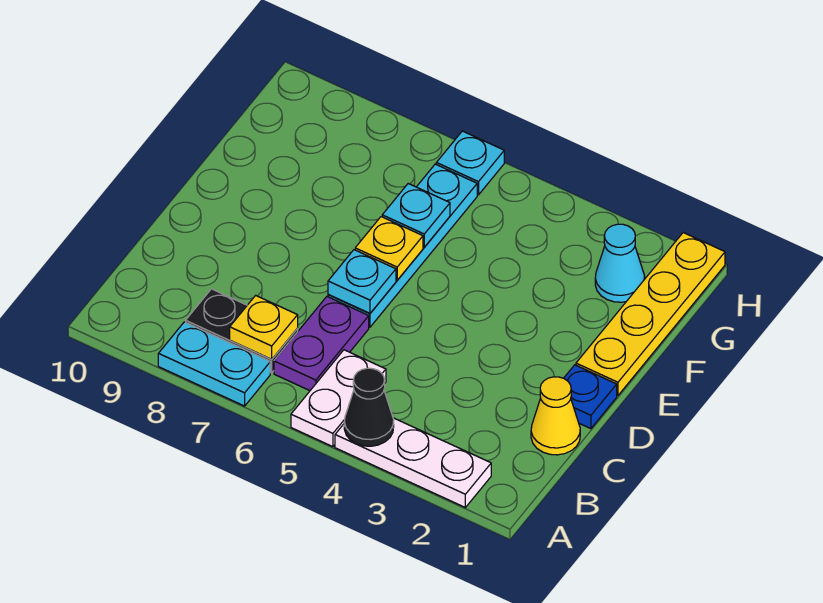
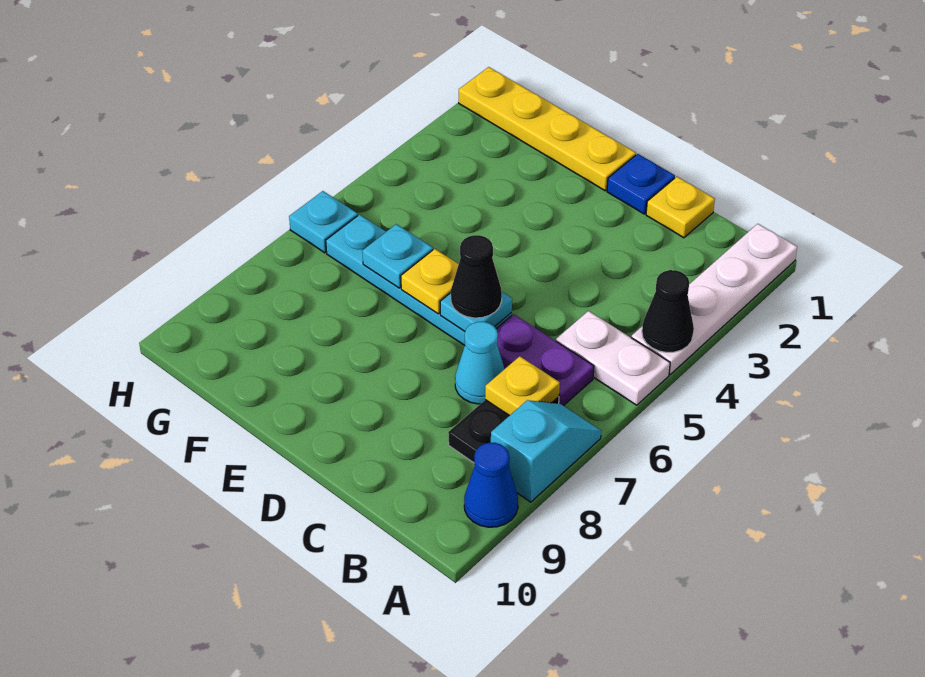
white plate A2:A4 level 1 -> white plate A1:A4 level 1
cyan plate A7:A8 level 1 -> cyan slope A7:A8 level 1 top 8
none -> blue cone A9 level 1
yellow cone C1 level 1 -> yellow plate C1 level 1
none -> black cone D6 level 3
cyan cone G2 level 1 -> cyan cone C7 level 1

